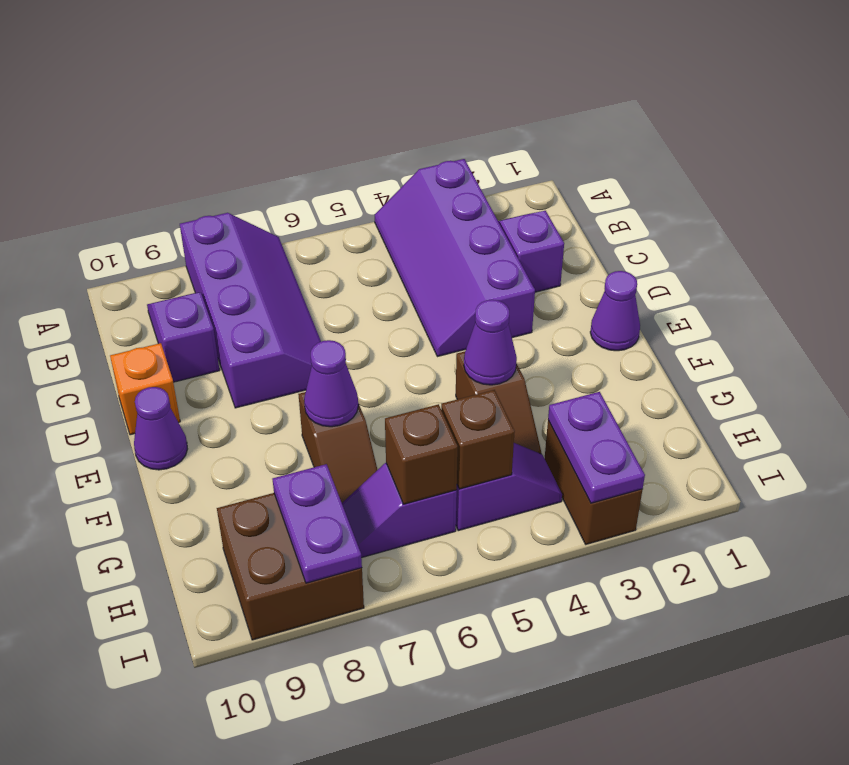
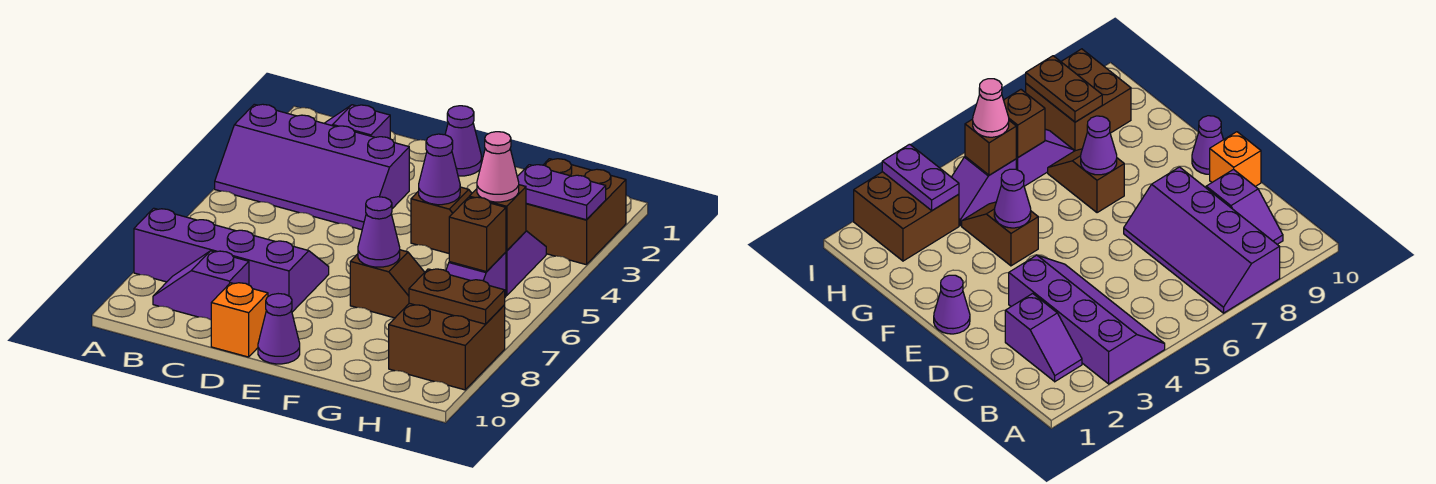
brown brick H3:I3 level 1 -> brown brick H2:I3 level 1
none -> pink cone H5 level 3
purple plate H8:I8 level 2 -> brown plate H8:I8 level 2

